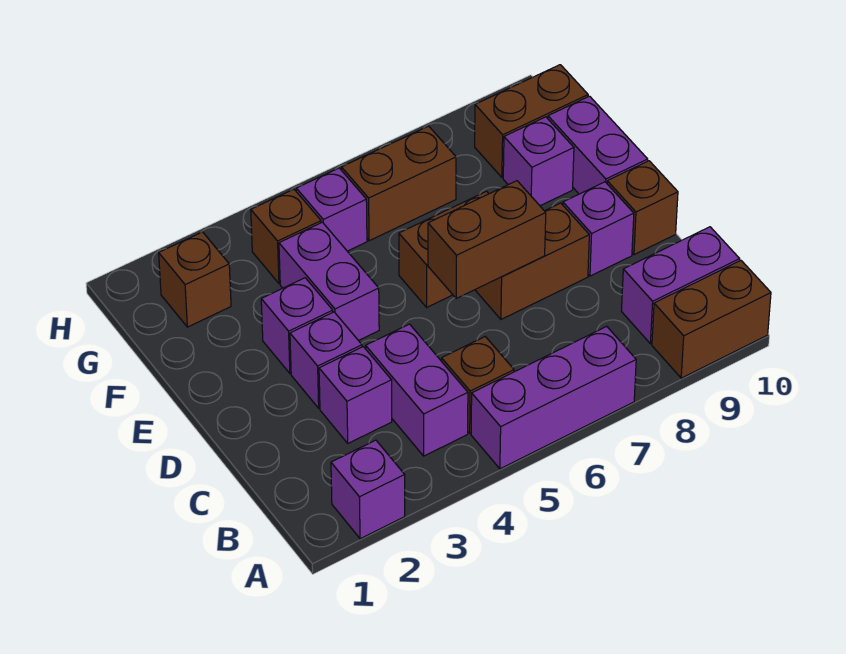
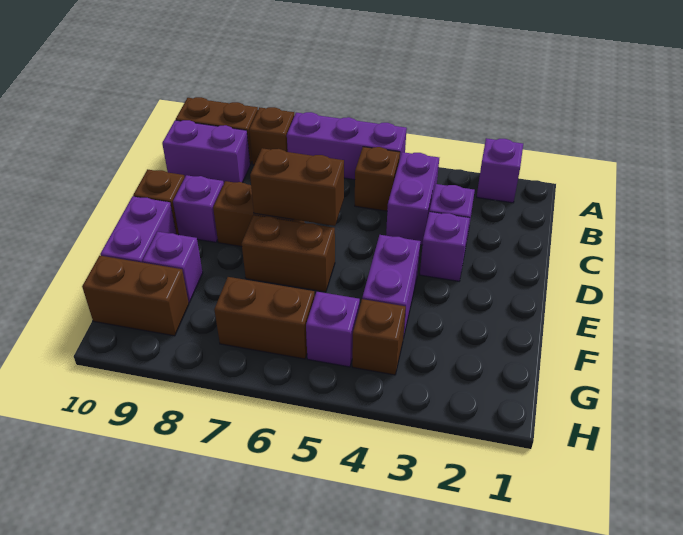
purple brick E3 level 1 -> none
brown brick G2 level 1 -> brown brick A8 level 1

